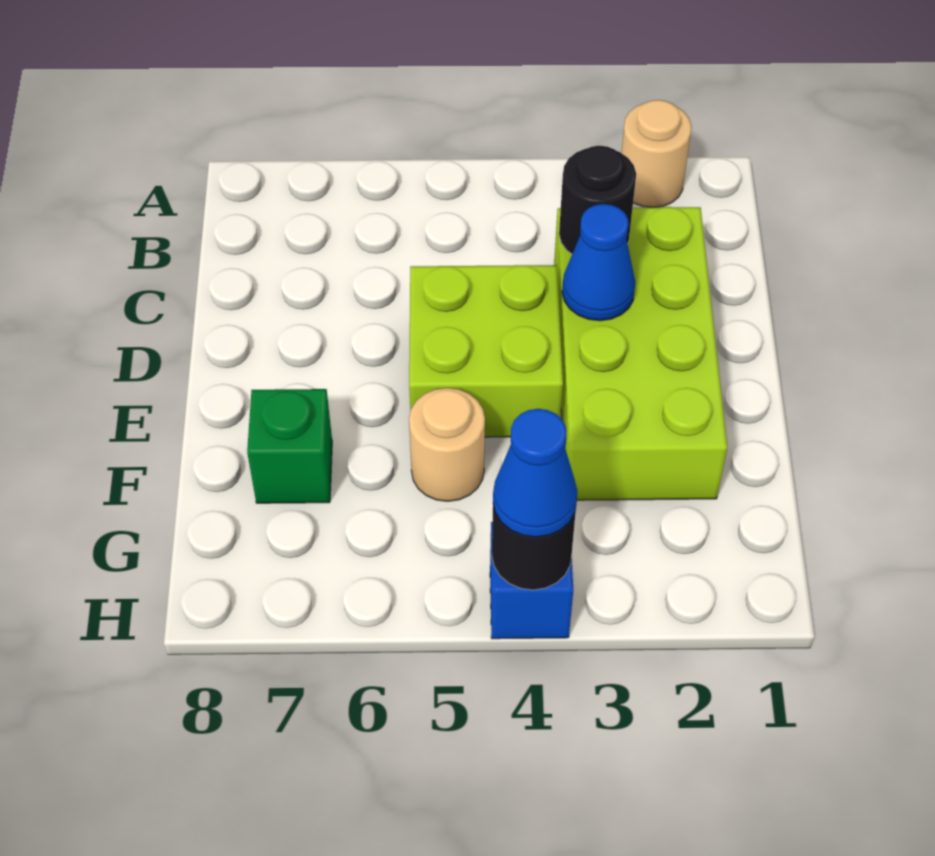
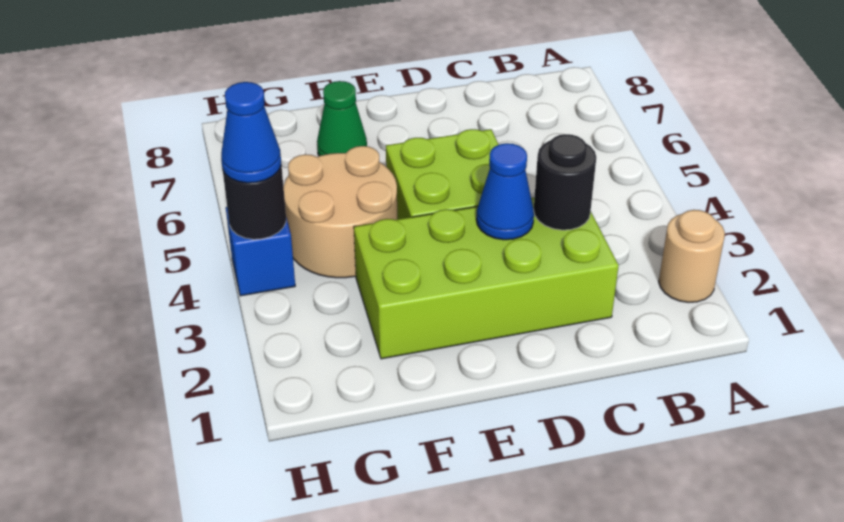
tan round brick F5 level 1 -> tan round brick F4:G5 level 1
green brick F7 level 1 -> green cone F7 level 1

